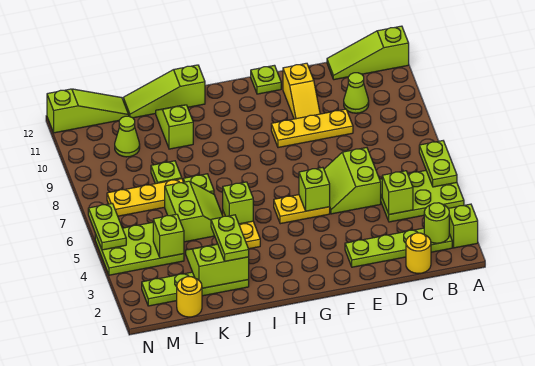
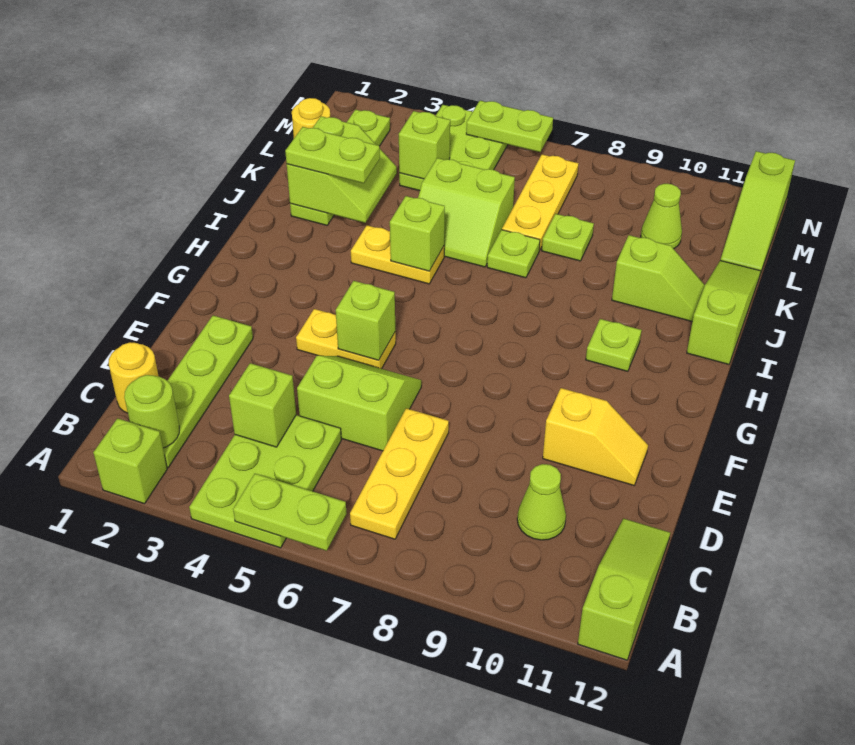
yellow plate D9:F9 level 1 -> yellow plate B7:D7 level 1
yellow slope E10:E11 level 1 top 11 -> yellow slope E10:E11 level 1 top 10
yellow plate F5:G5 level 1 -> yellow plate F4:F5 level 1
lime plate F12 level 1 -> lime plate H10 level 1

